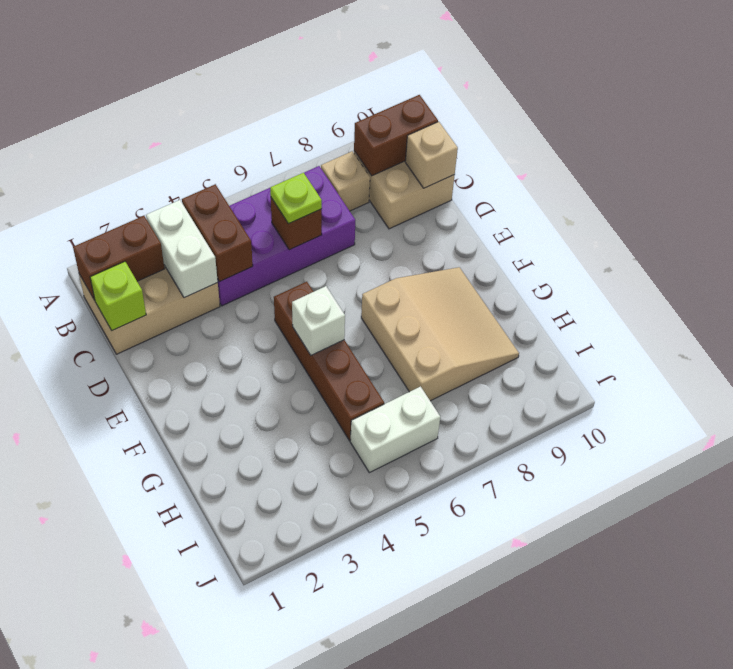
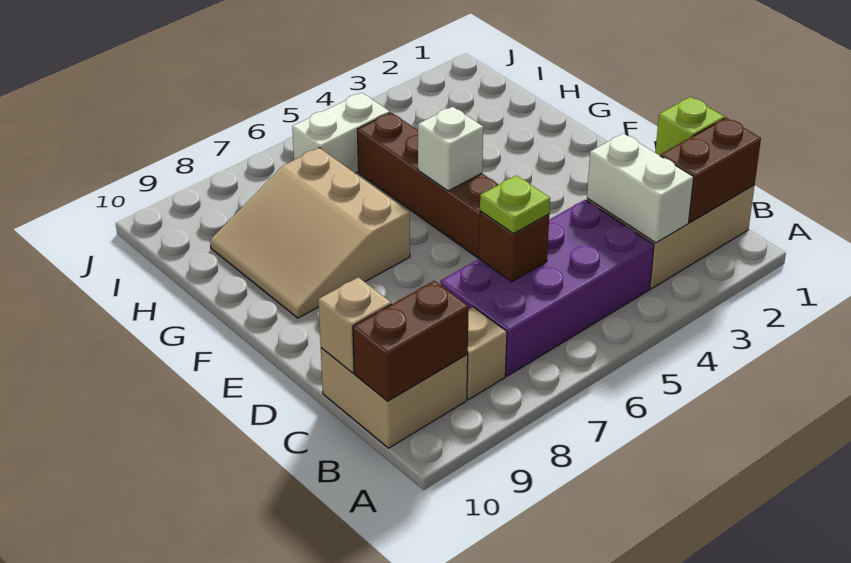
brown brick B4:C4 level 2 -> none

